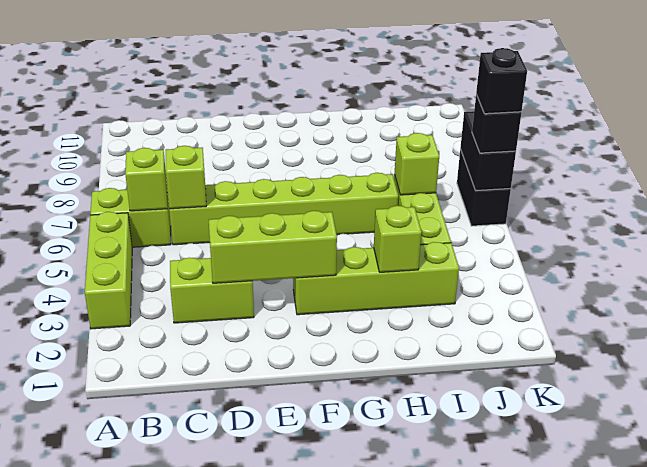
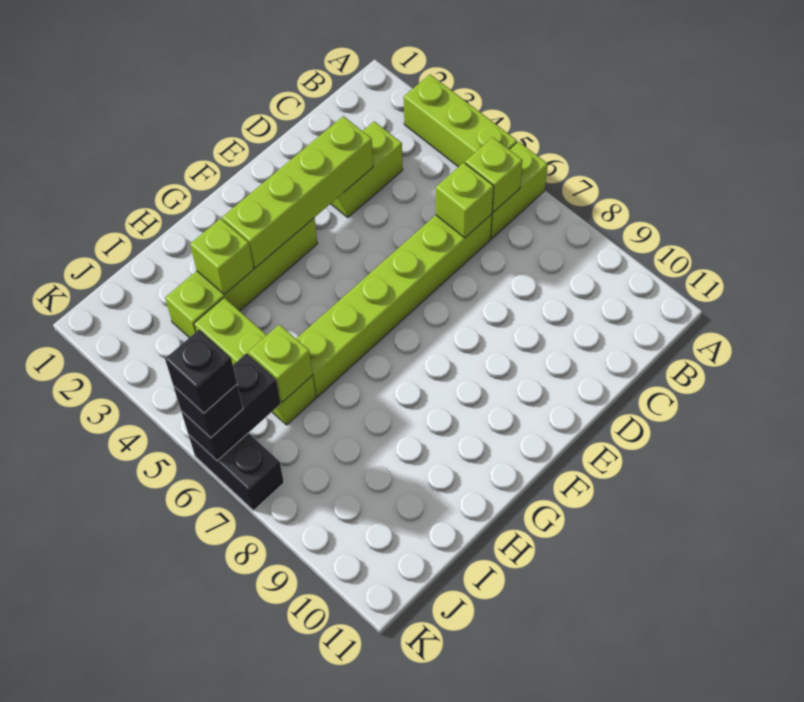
lime brick D3:F3 level 2 -> lime brick D3:G3 level 2
black brick K6:K7 level 2 -> black brick J6:K6 level 2

